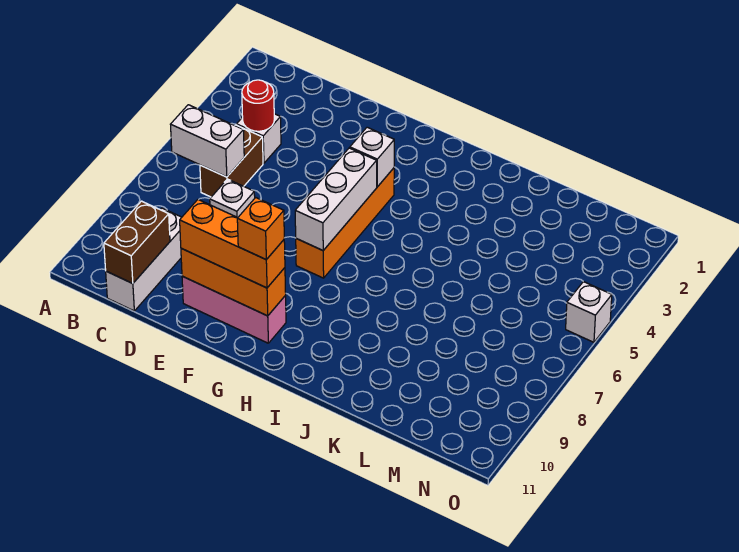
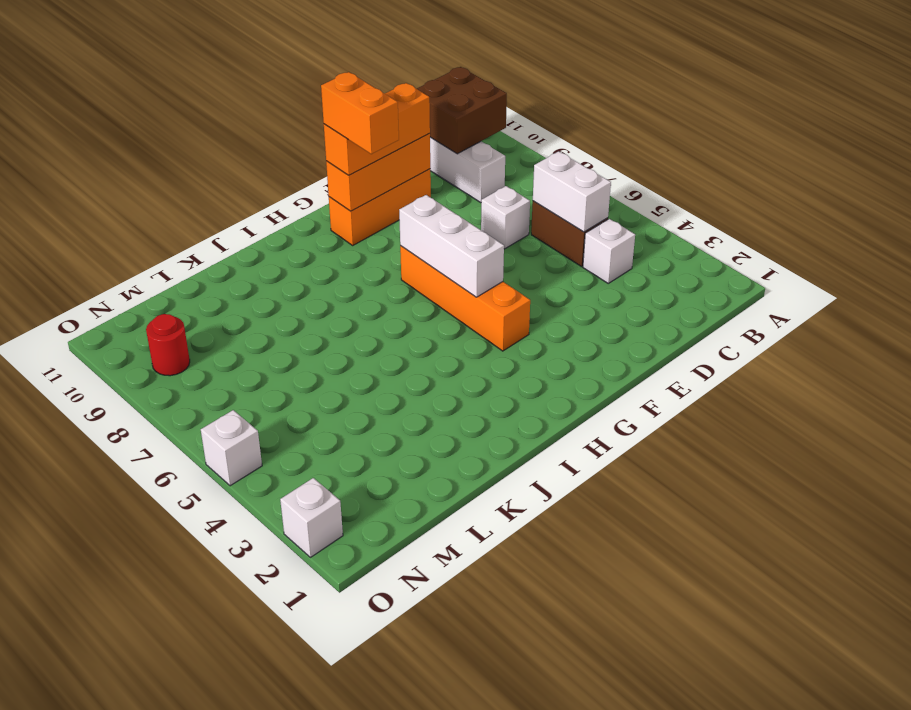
white brick B6:C6 level 2 -> white brick C5:C6 level 2
red round brick C4 level 2 -> red round brick N9 level 1
brown brick C10:C11 level 2 -> brown brick B10:C11 level 2
pink brick E10:G10 level 1 -> orange brick E10:G10 level 1
white brick G4 level 2 -> white brick O2 level 1
orange brick G10 level 4 -> orange brick G9:G10 level 4

